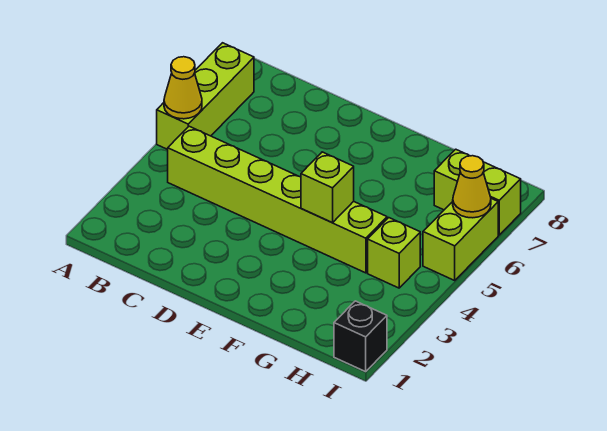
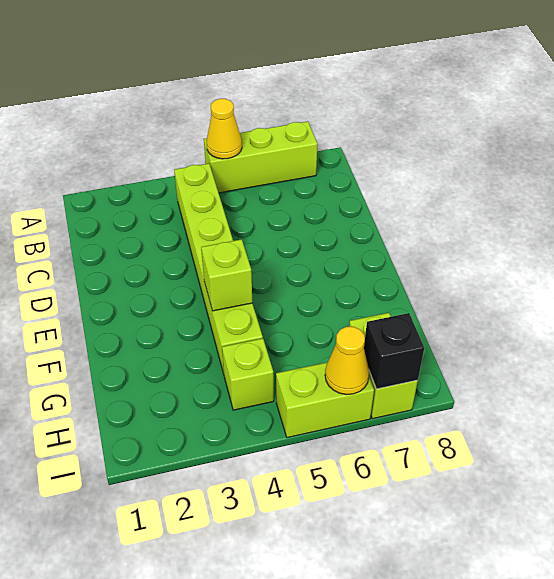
black brick I1 level 1 -> black brick I7 level 2

